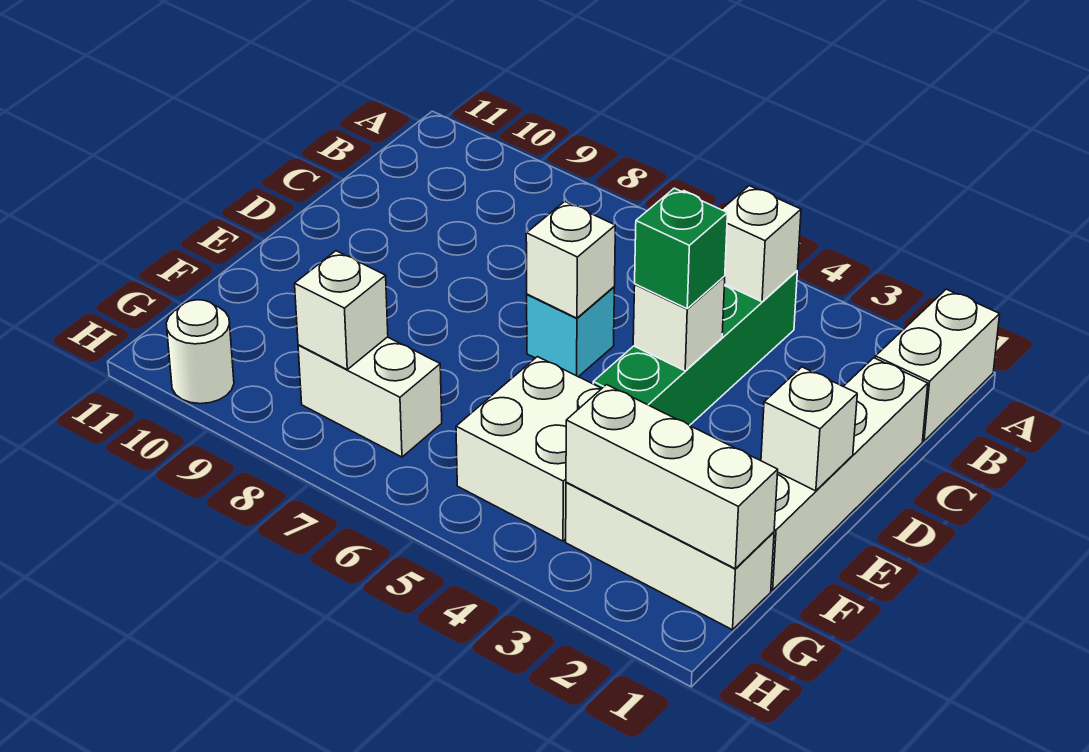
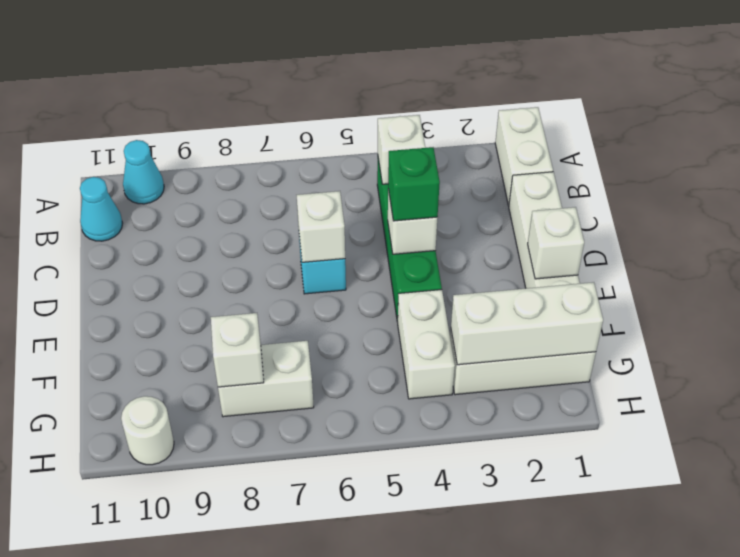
none -> cyan cone A10 level 1
none -> cyan cone B11 level 1
white brick F4:G5 level 1 -> white brick F4:G4 level 1

